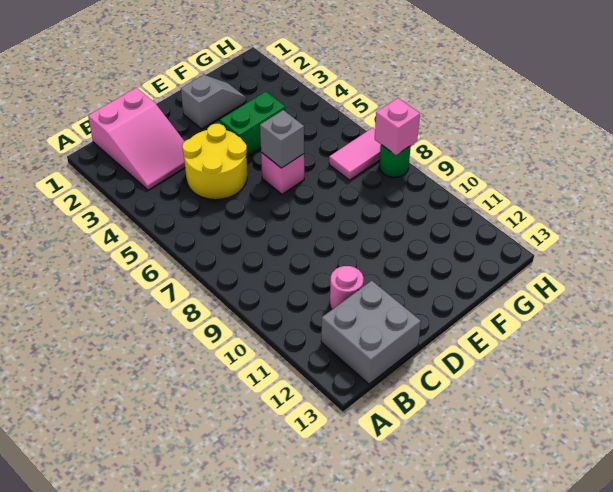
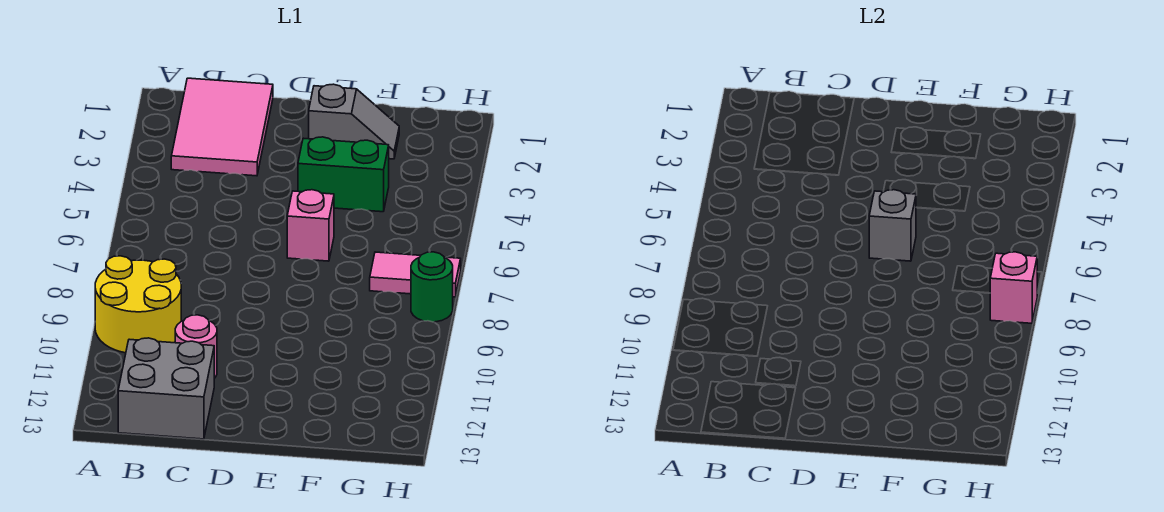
pink slope B1:C3 level 1 top 1 -> pink tile B1:C3 level 1
yellow round brick C4:D5 level 1 -> yellow round brick A9:B10 level 1

